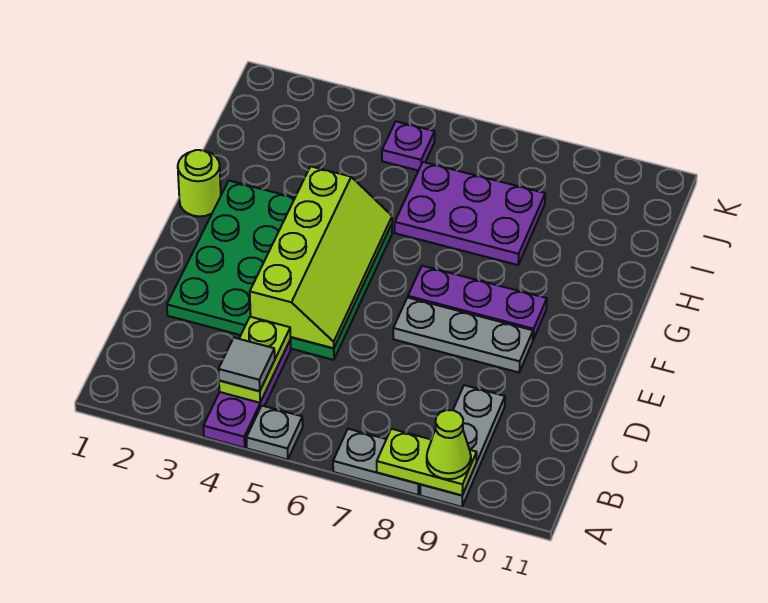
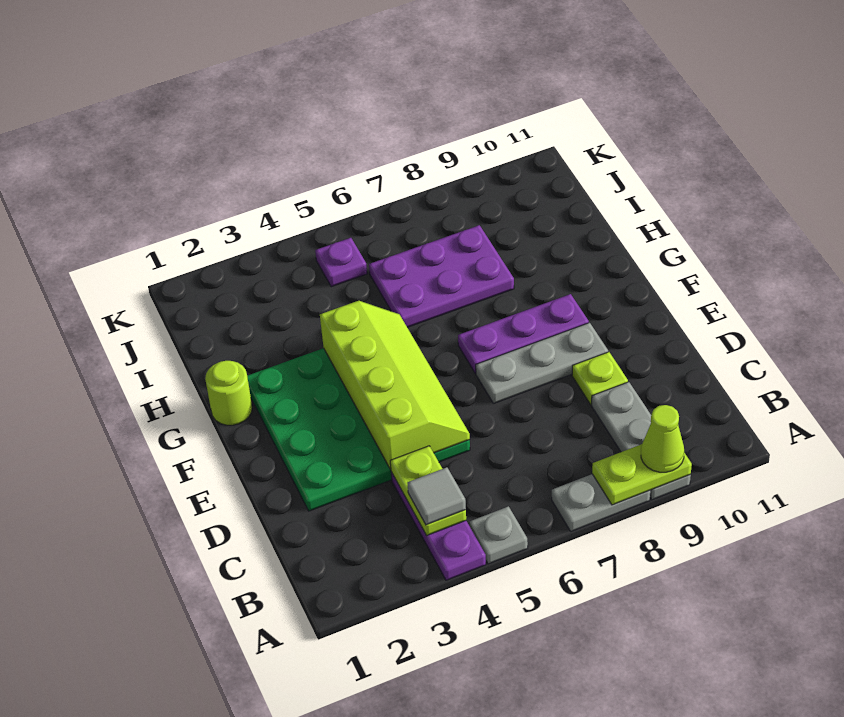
none -> lime plate D9 level 1

